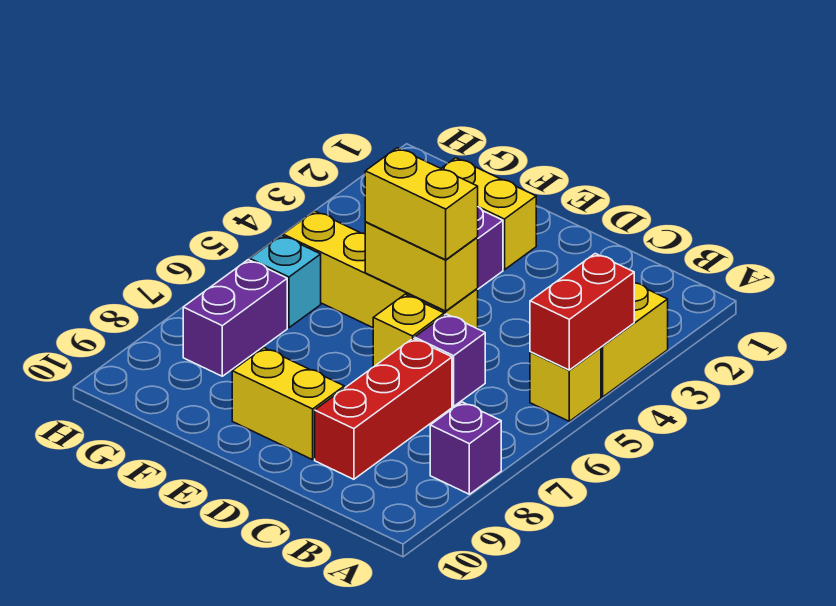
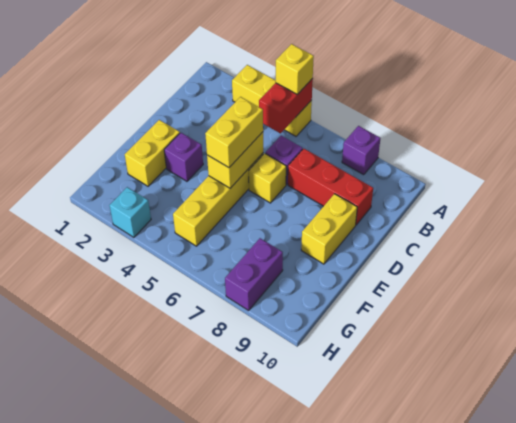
red brick A4:A5 level 2 -> red brick A5:B5 level 2
none -> yellow brick A5 level 3
cyan brick G6 level 1 -> cyan brick H3 level 1
purple brick G7:G8 level 1 -> purple brick G8:H8 level 1

